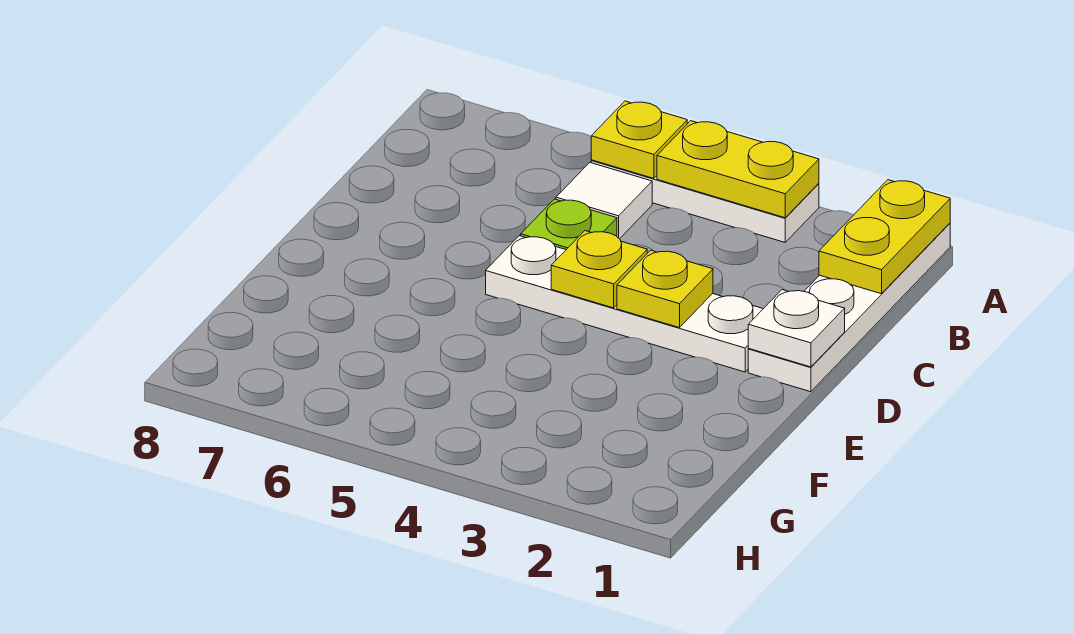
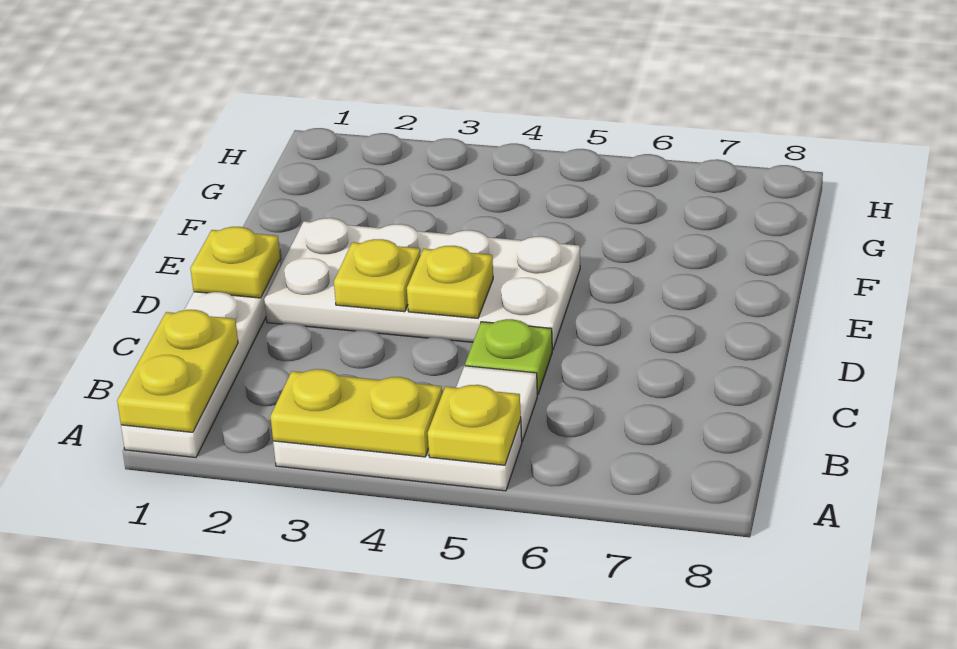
white plate D1 level 2 -> yellow plate D1 level 2
white plate D2:D5 level 1 -> white plate D2:E5 level 1

